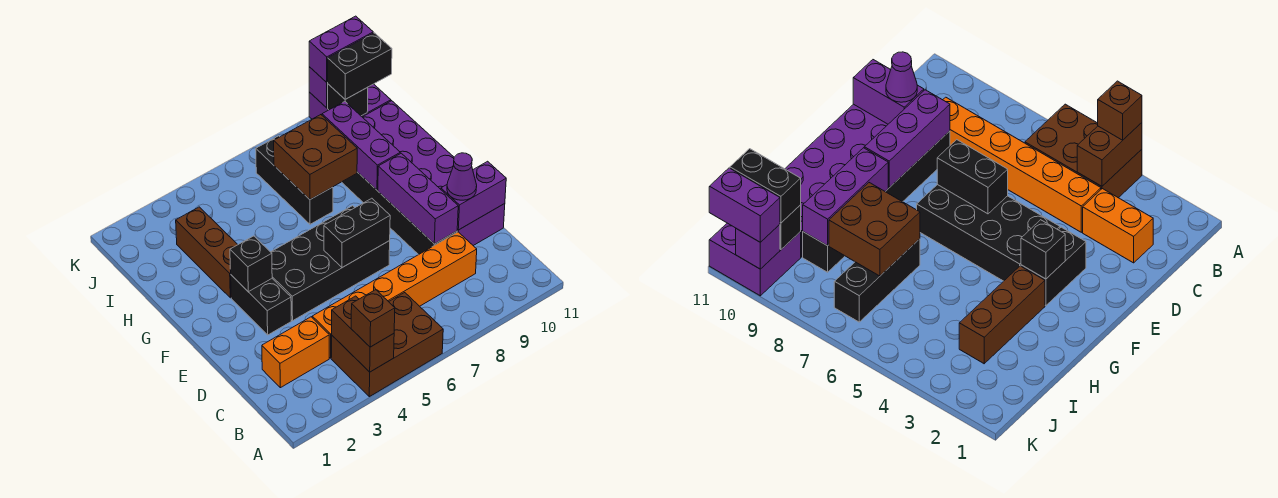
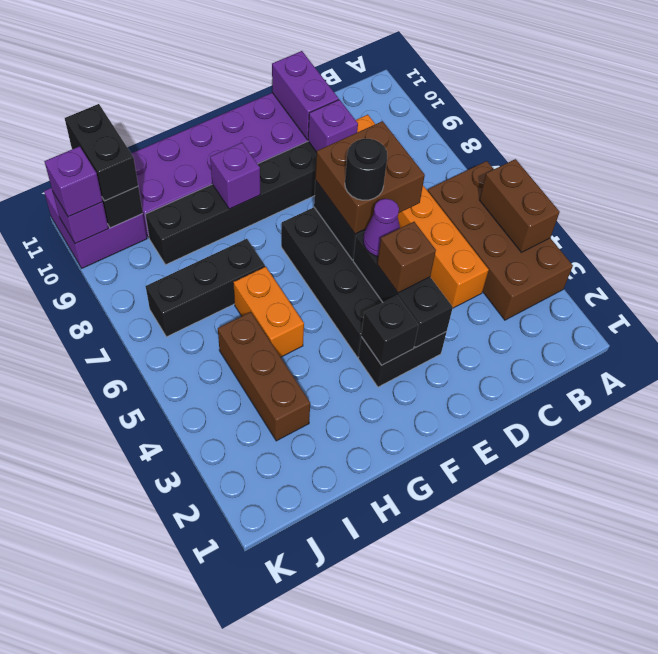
brown brick A4:B6 level 1 -> brown brick A3:B6 level 1
brown brick A4:B4 level 2 -> brown brick A4:A5 level 2
brown brick A4 level 3 -> brown brick E4 level 3
orange brick C2:C3 level 1 -> orange brick H5:H6 level 1
purple brick D9:F9 level 2 -> purple brick D9 level 2
purple cone D10 level 3 -> purple cone E5 level 3
none -> black brick E3:E5 level 2
none -> black round brick E6 level 4
brown brick G3:I3 level 1 -> brown brick I3:I5 level 1
purple brick G9:I9 level 2 -> purple brick G9 level 2
brown brick H7:I8 level 2 -> brown brick D6:E7 level 3
purple brick K10:K11 level 3 -> purple brick K10 level 3

